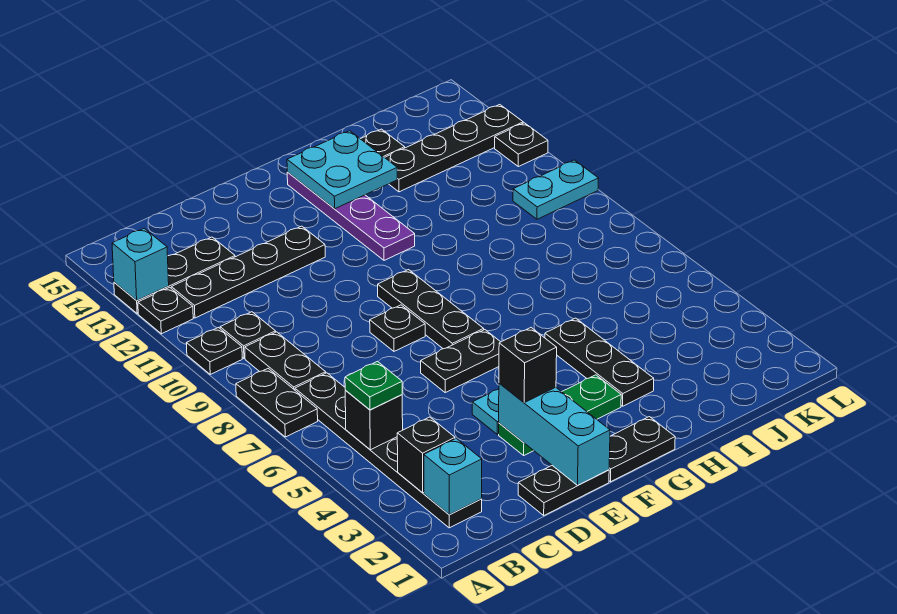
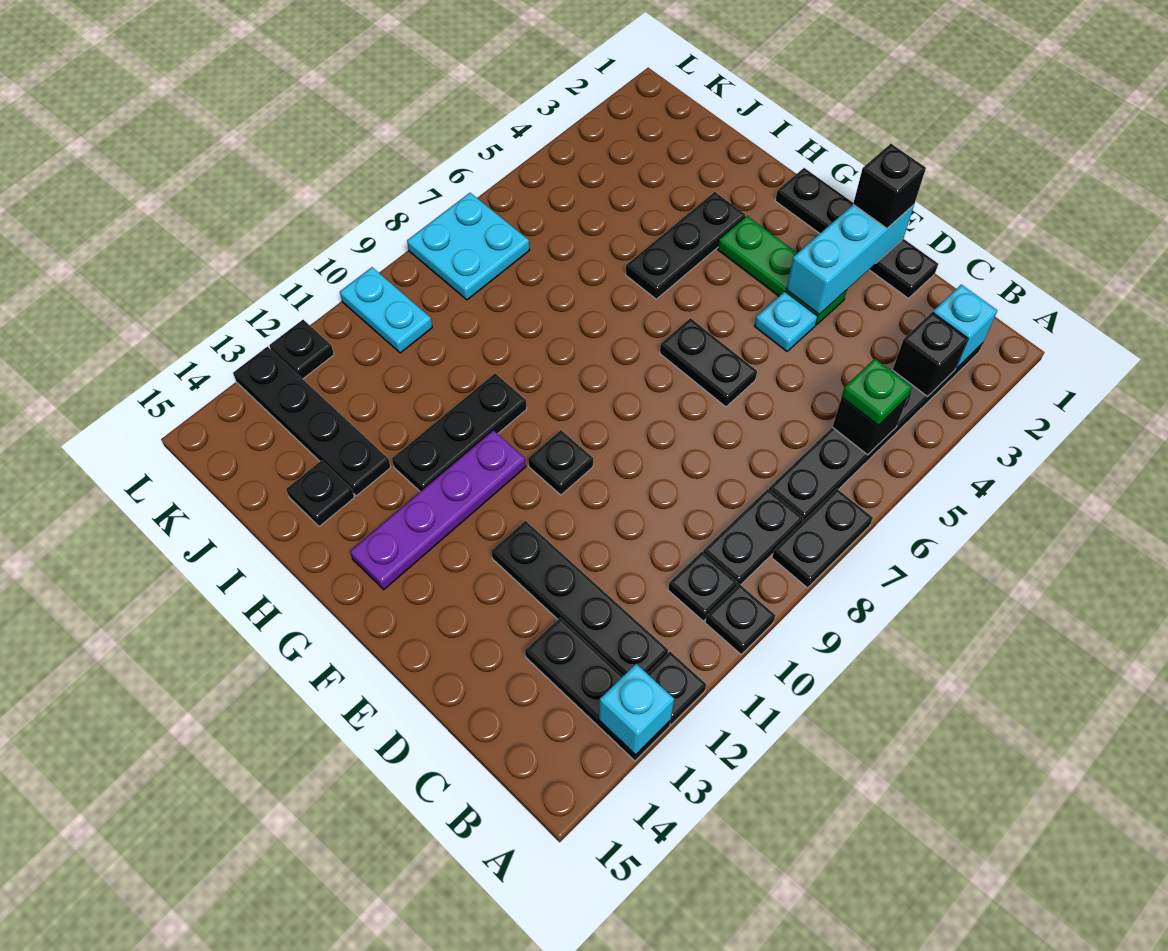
black brick E3 level 3 -> black brick E1 level 3
black plate E8 level 1 -> black plate F10 level 1
black plate F7:F9 level 1 -> black plate H10:H12 level 1
cyan plate G13:H14 level 2 -> cyan plate K7:L8 level 1

